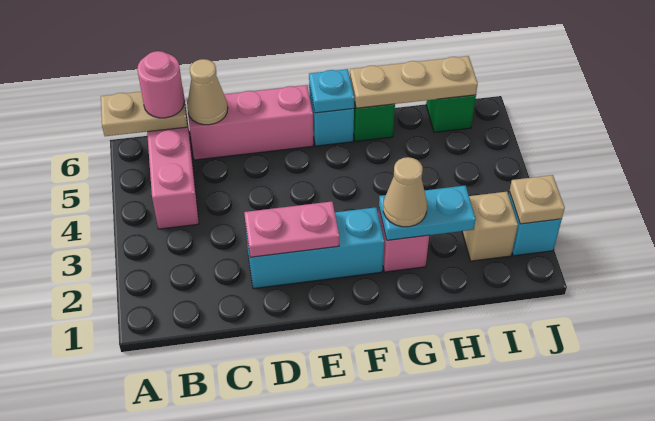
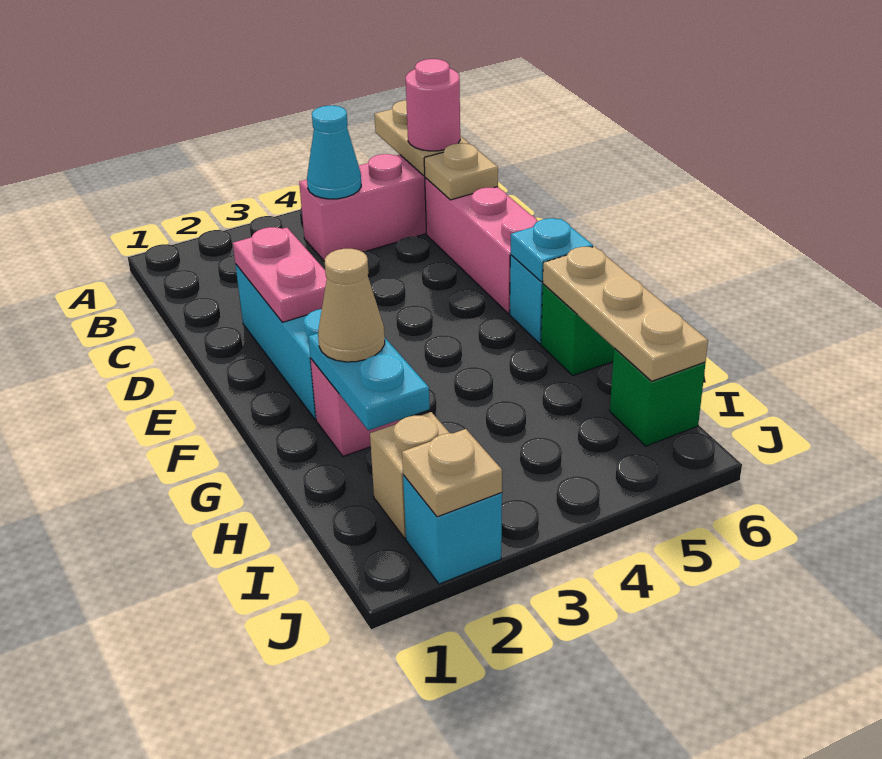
none -> cyan cone B4 level 2
tan cone C6 level 2 -> tan plate C6 level 2

